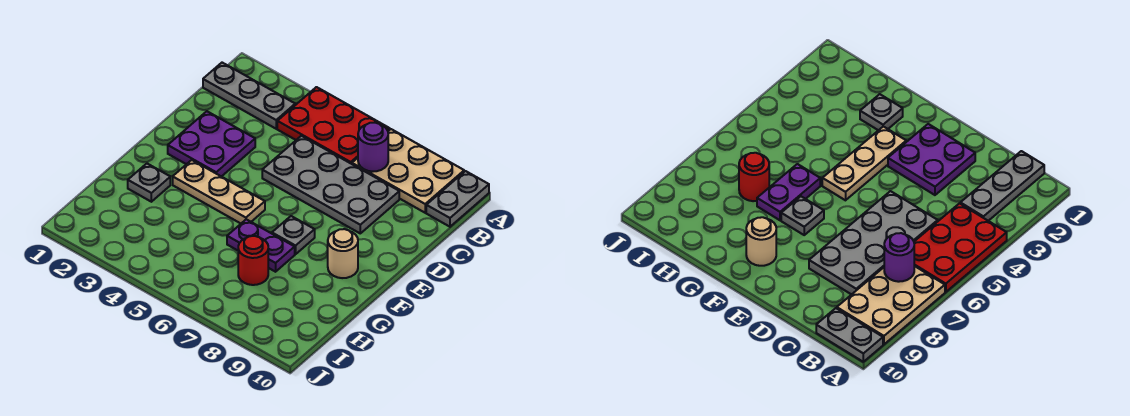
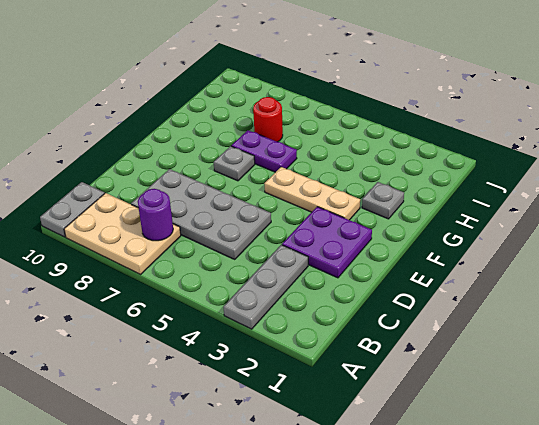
red plate A4:B6 level 1 -> none
grey plate B1:B3 level 1 -> grey plate A3:C3 level 1
tan round brick F9 level 1 -> none

